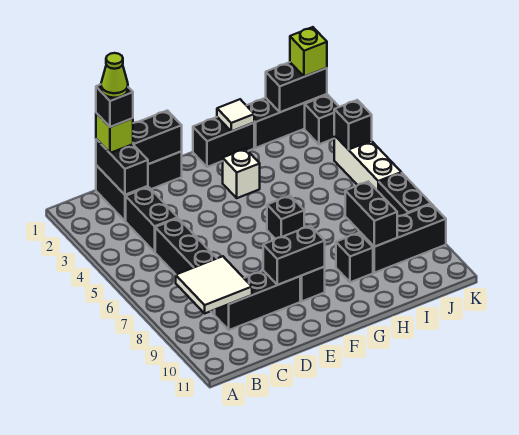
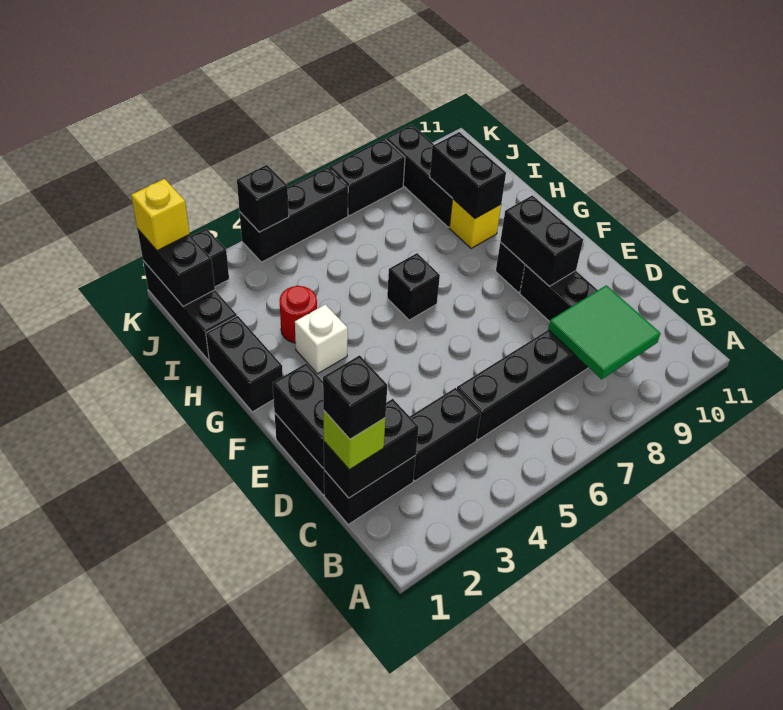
white tile B8:C9 level 2 -> green tile B8:C9 level 2
lime cone C1 level 5 -> none
white tile H1 level 2 -> none
none -> red round brick H3 level 1
black brick H9 level 1 -> yellow brick H9 level 1
black brick I8:I9 level 2 -> black brick H9:I9 level 2
lime brick K1 level 3 -> yellow brick K1 level 3
white brick K4:K6 level 1 -> black brick K4:K6 level 1

